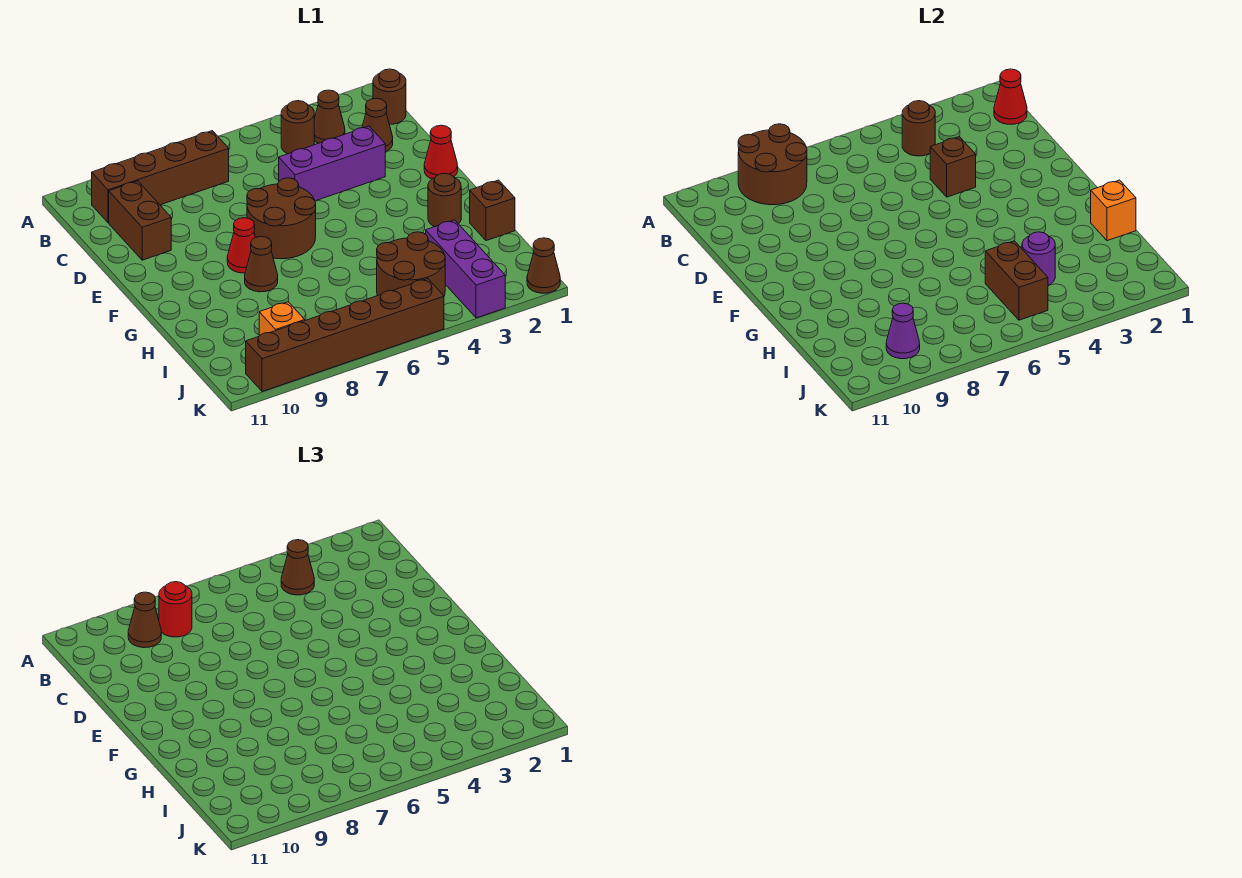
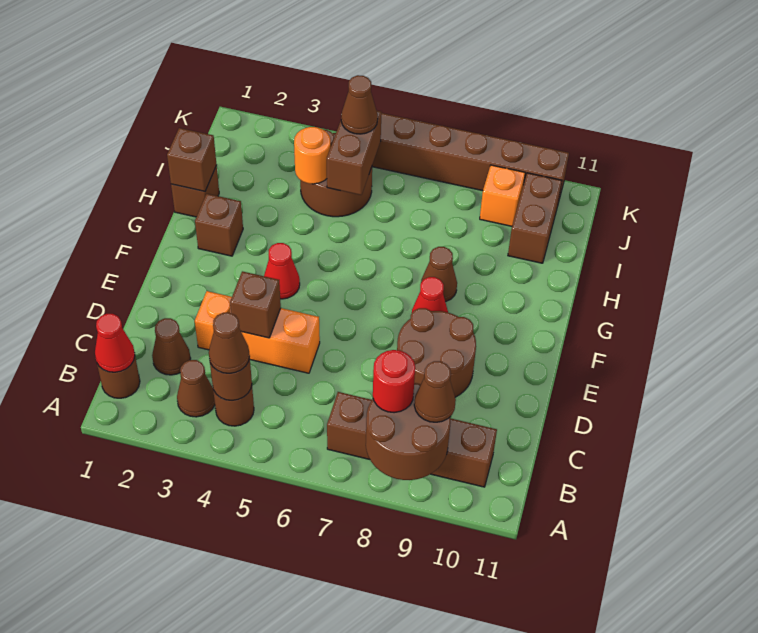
brown brick C10:D10 level 1 -> brown brick I10:J10 level 1
purple brick D3:D5 level 1 -> orange brick D3:D5 level 1
red cone E1 level 1 -> red cone F4 level 1
brown round brick E6:F7 level 1 -> brown round brick D8:E9 level 1
brown round brick G2 level 1 -> brown brick G2 level 1
orange brick H1 level 2 -> brown brick H1 level 2
purple brick I3:K3 level 1 -> none
purple round brick I4 level 2 -> orange round brick I4 level 2
purple cone J9 level 2 -> none
brown cone K1 level 1 -> brown cone J5 level 3

